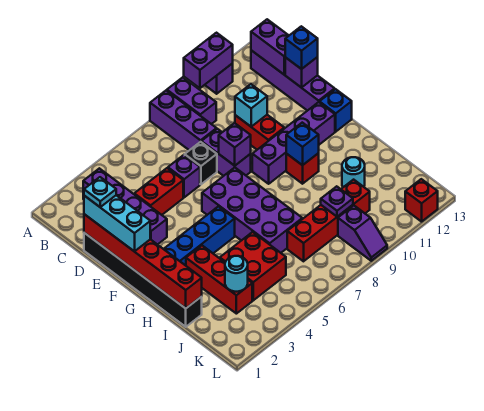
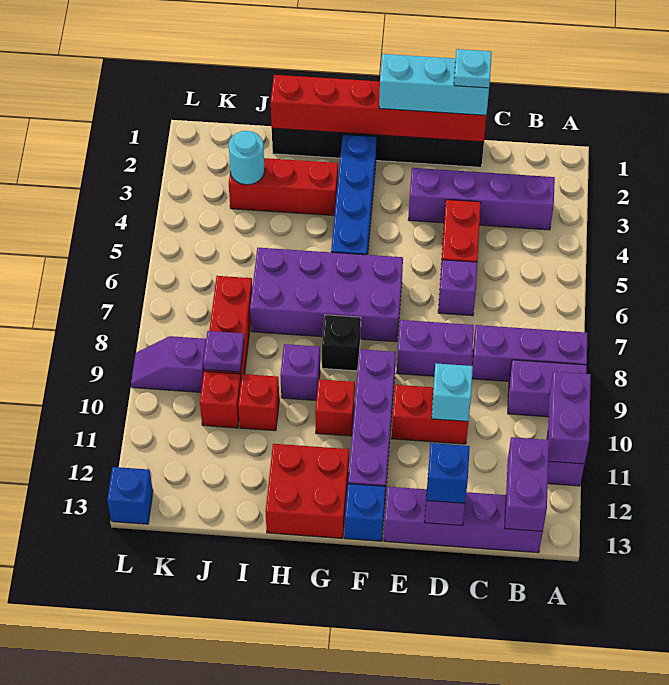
purple brick B13:C13 level 2 -> purple brick B12:B13 level 2
black brick D7 level 1 -> black brick G8 level 1
purple brick E8 level 2 -> purple brick H9 level 1
blue brick G10 level 2 -> blue brick L13 level 1
red brick I4:J5 level 1 -> red brick G12:H13 level 1
cyan round brick I11 level 1 -> none
red brick L12 level 1 -> red brick I10 level 1

